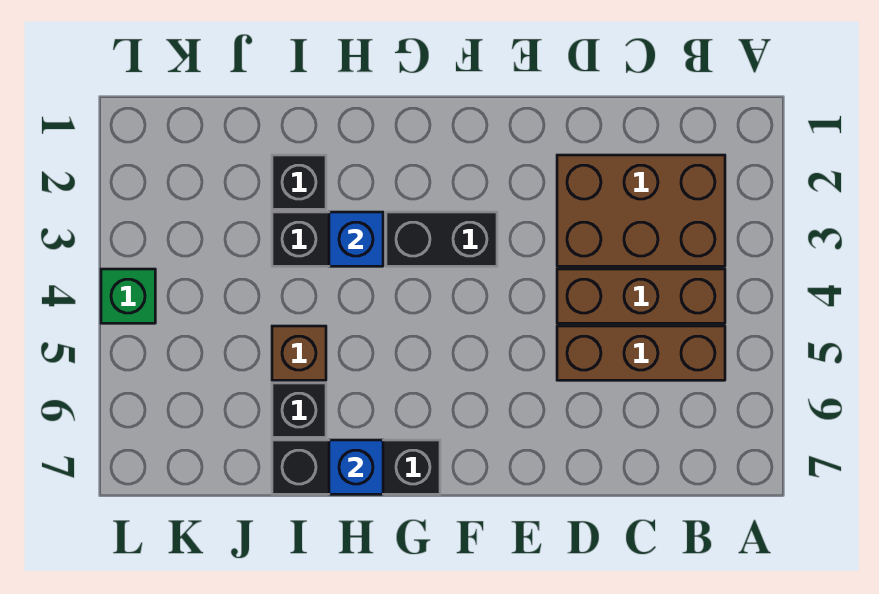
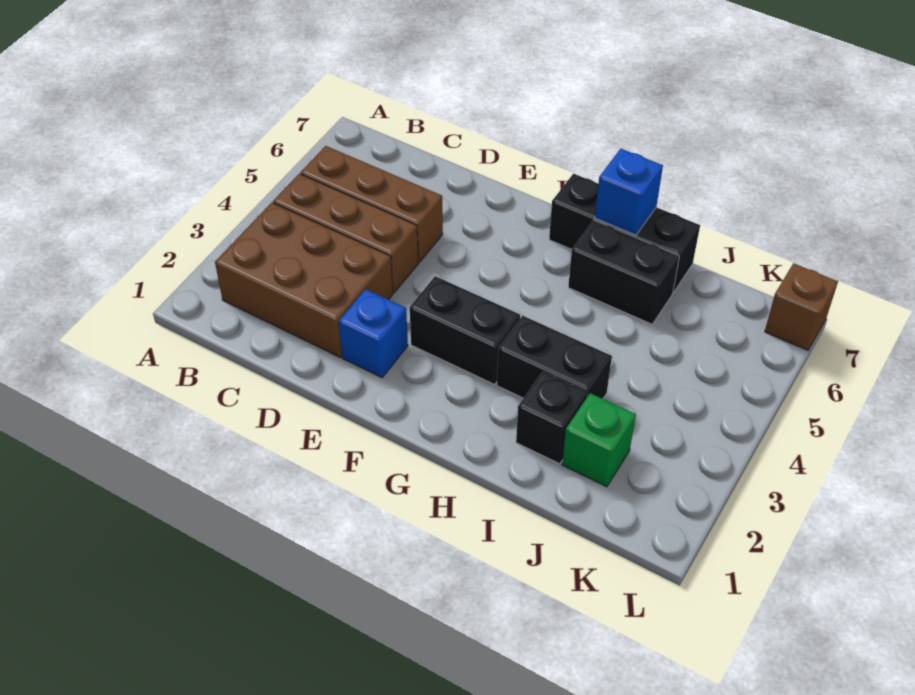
blue brick H3 level 2 -> blue brick E2 level 1
brown brick I5 level 1 -> brown brick L7 level 1
black brick I6 level 1 -> black brick H6:I6 level 1
green brick L4 level 1 -> green brick J2 level 1

